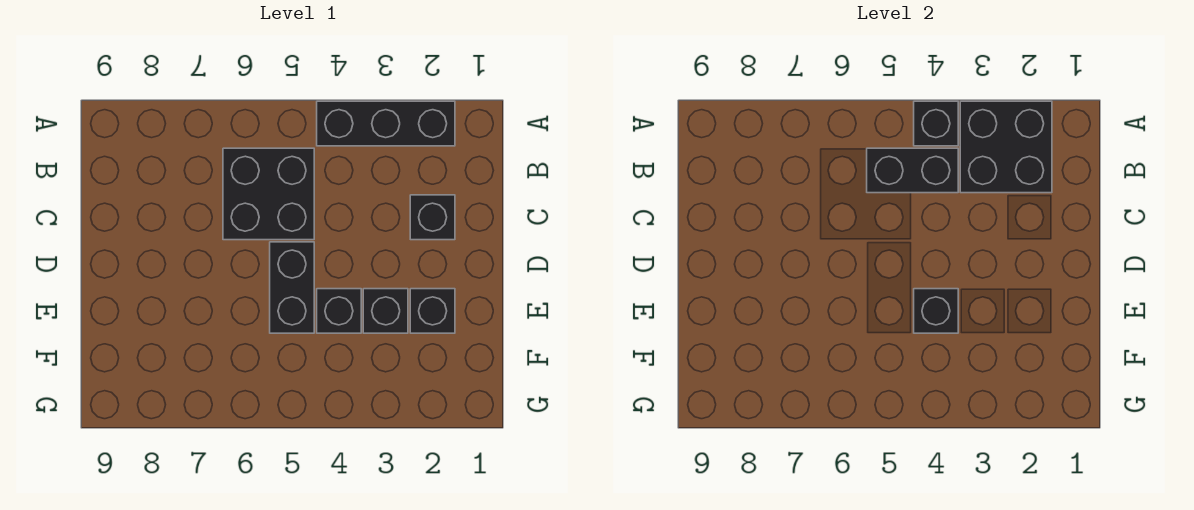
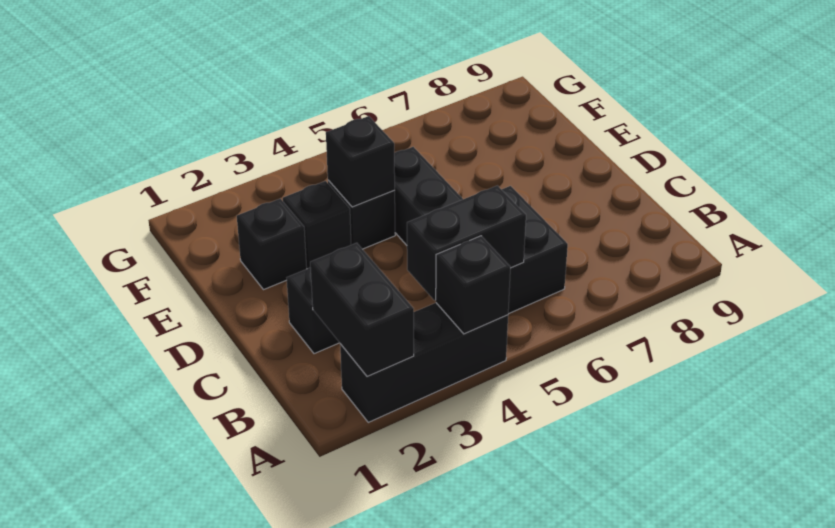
black brick A2:B3 level 2 -> black brick A2:B2 level 2

